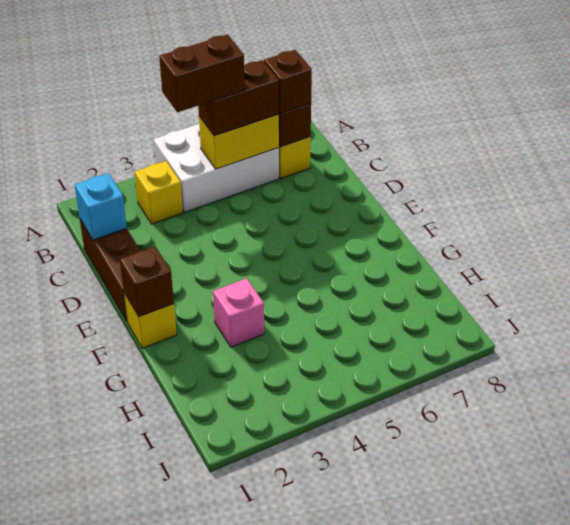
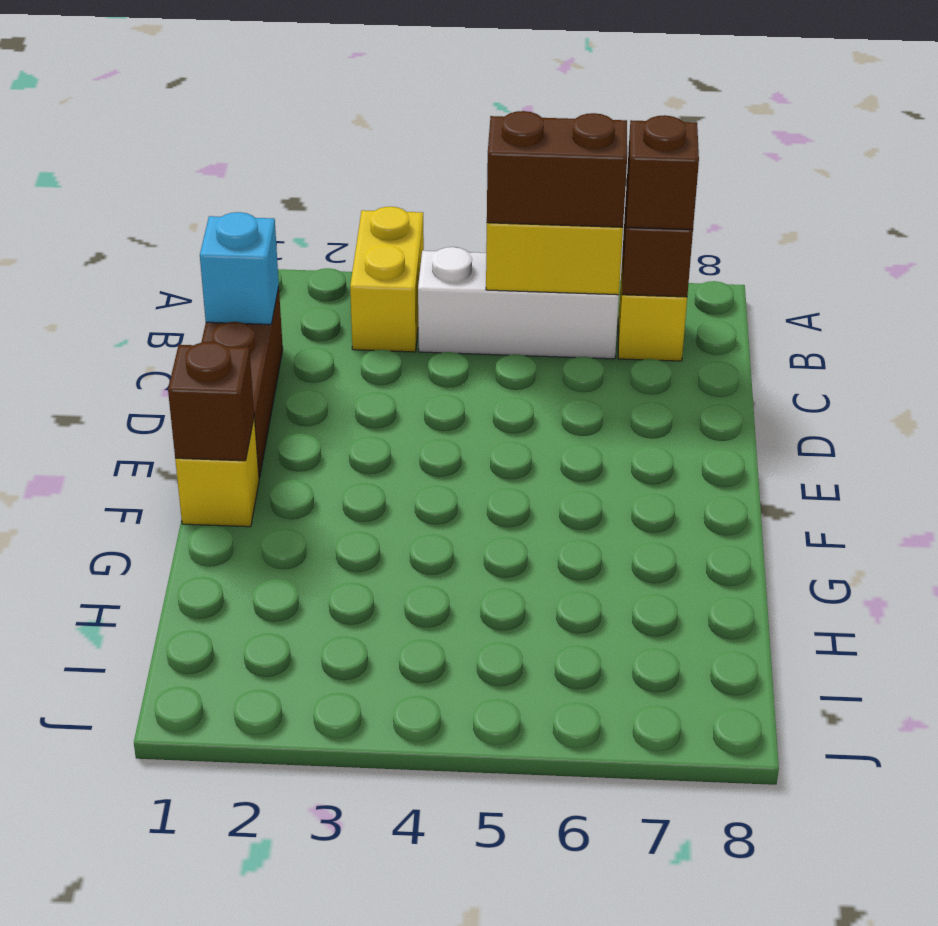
white brick A4:B6 level 1 -> white brick B4:B6 level 1
yellow brick B3 level 1 -> yellow brick A3:B3 level 1
brown brick B4:B5 level 4 -> none
pink brick G3 level 1 -> none

